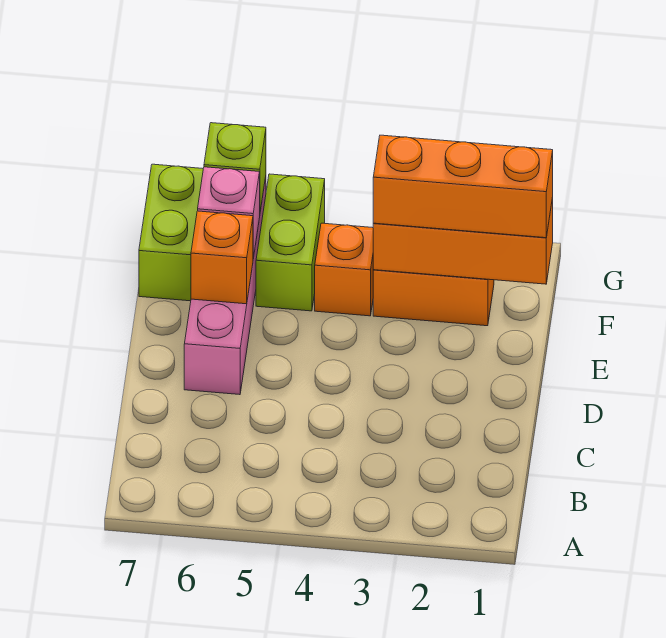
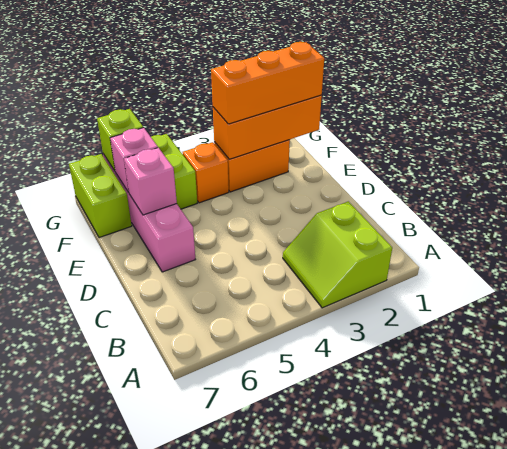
none -> lime slope A2:B3 level 1 top 2
orange brick E6 level 2 -> pink brick E6 level 2

